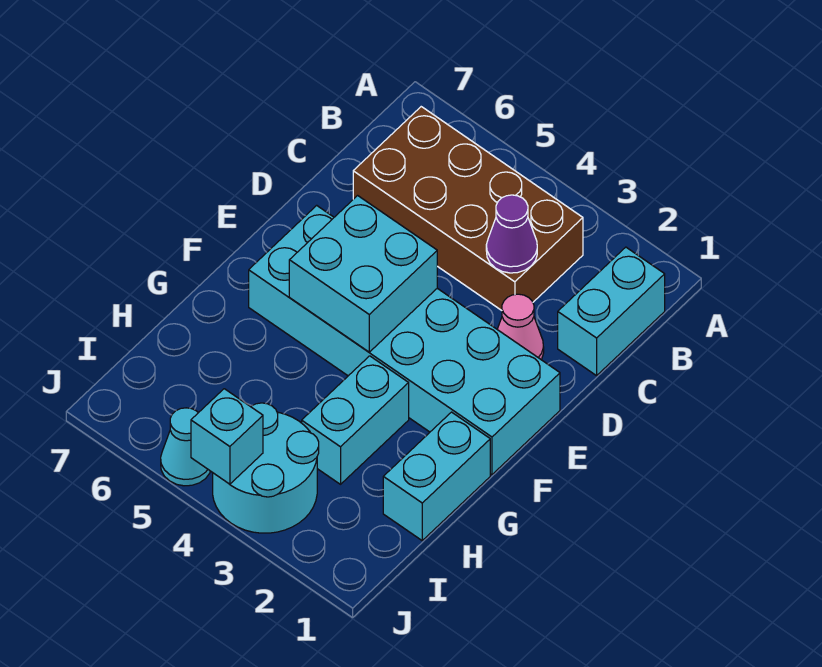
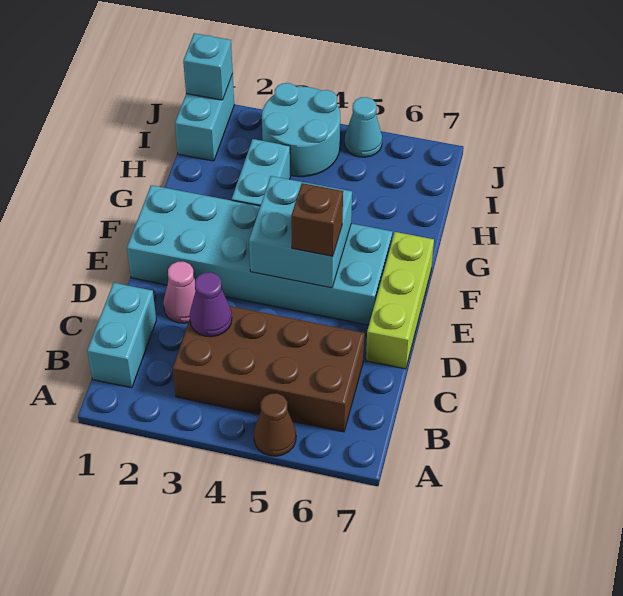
none -> brown cone A5 level 1
none -> lime brick D7:F7 level 1
none -> brown brick E5 level 3
cyan brick G1:H1 level 1 -> cyan brick I1:J1 level 1
cyan brick J4 level 2 -> cyan brick J1 level 2

